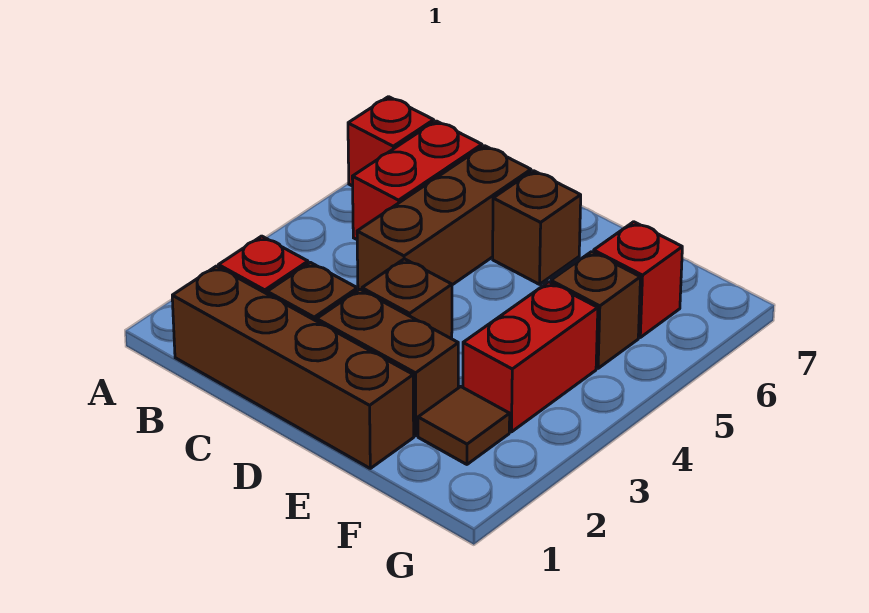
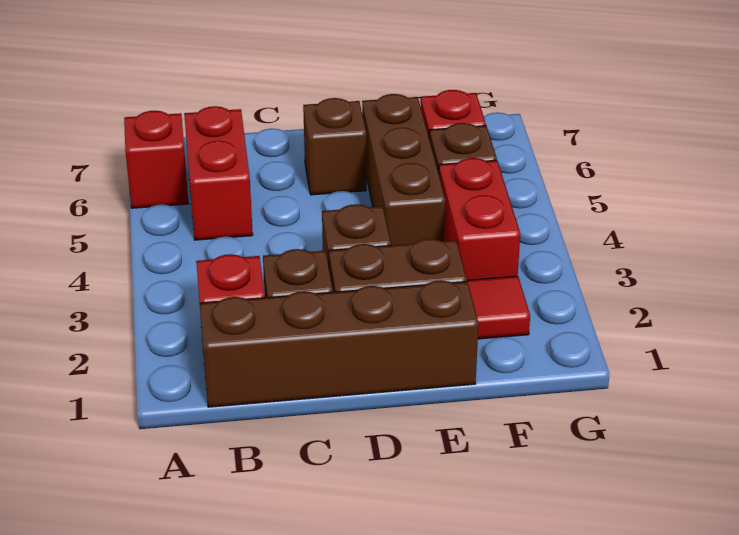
brown brick C4:C6 level 1 -> brown brick E4:E6 level 1
brown tile F2 level 1 -> red tile F2 level 1

